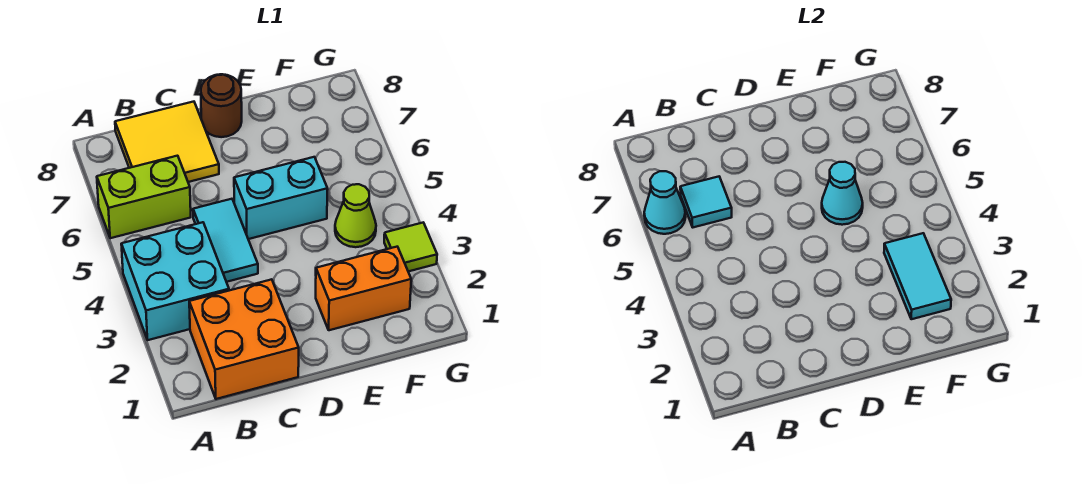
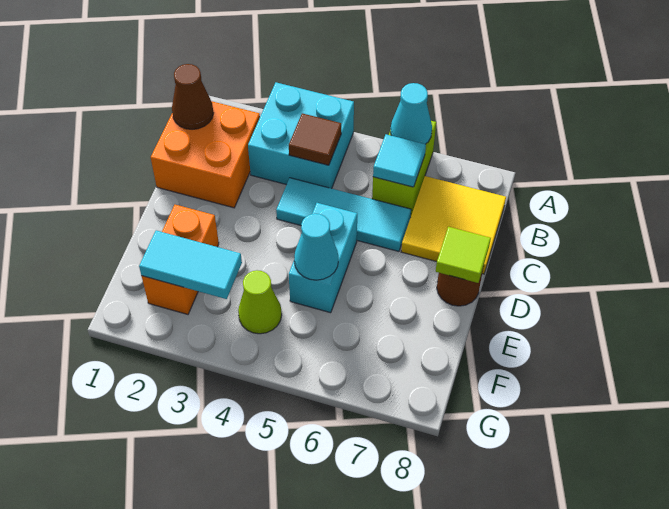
none -> brown cone B1 level 2
none -> brown tile B4 level 2
cyan tile C4:C5 level 1 -> cyan tile C4:C6 level 1
lime tile G3 level 1 -> lime tile D8 level 2

